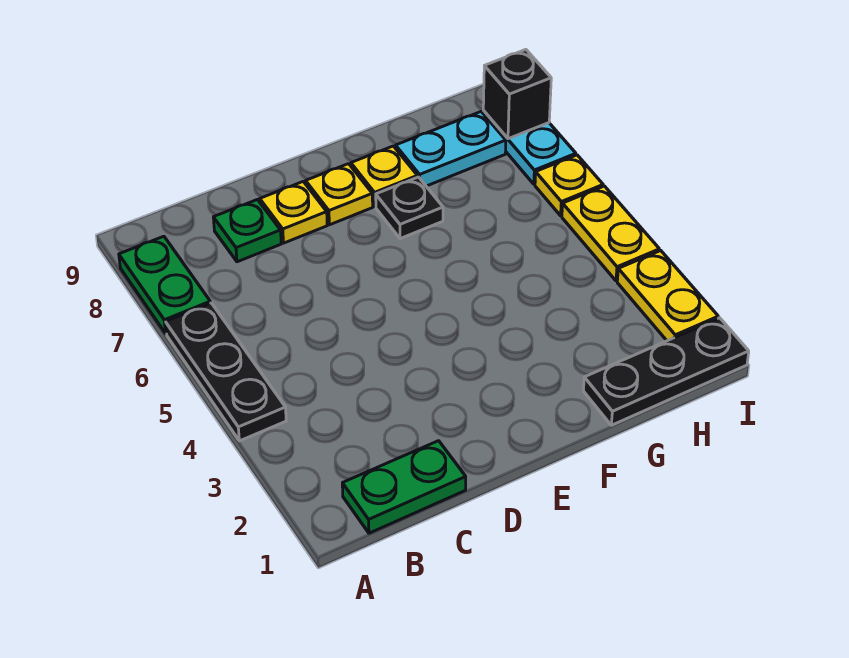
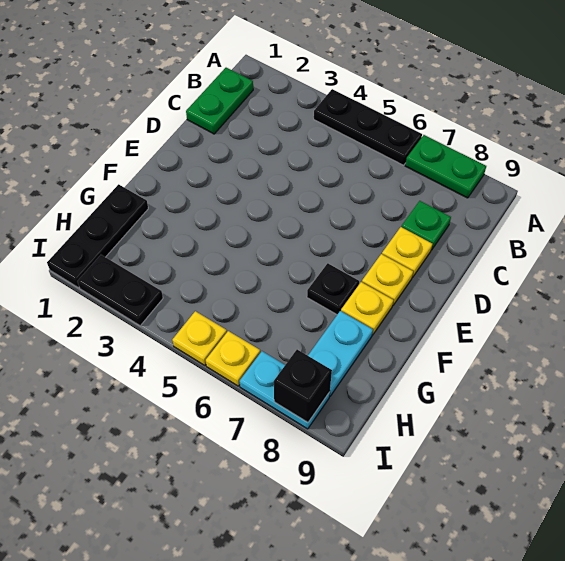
yellow plate I2:I3 level 1 -> black plate I2:I3 level 1
yellow plate I4:I5 level 1 -> yellow plate I5 level 1

